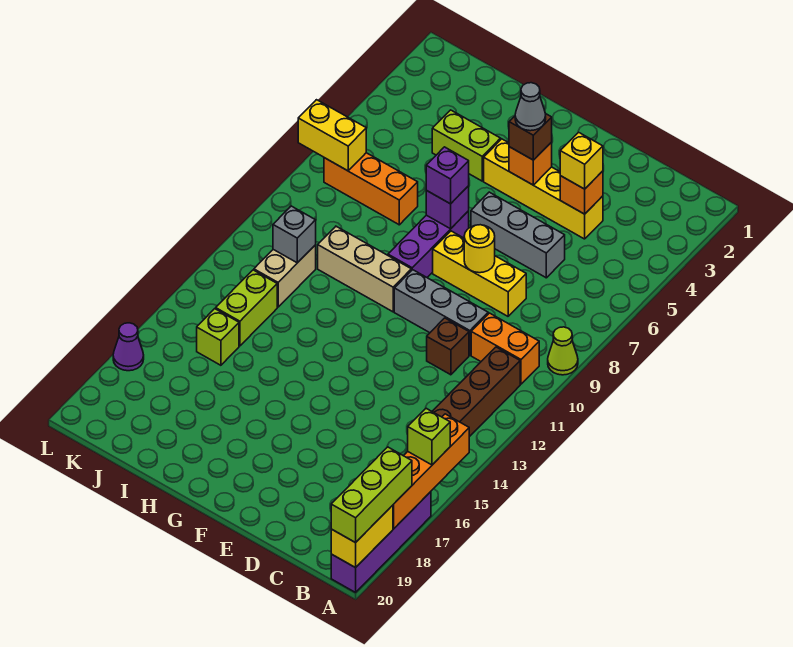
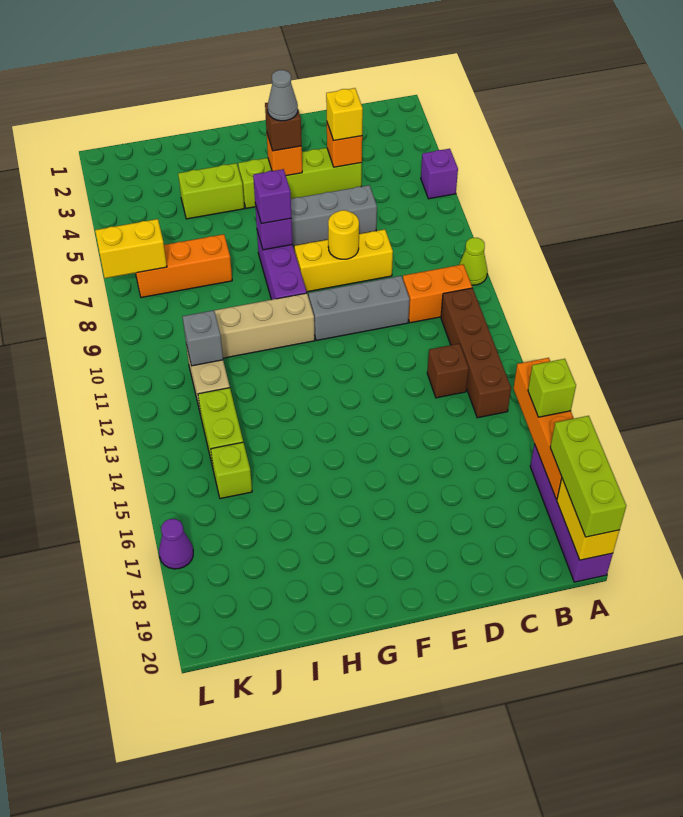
none -> purple brick A5 level 1
yellow brick D4:G4 level 1 -> lime brick D4:G4 level 1
brown brick D11 level 1 -> brown brick C13 level 1

